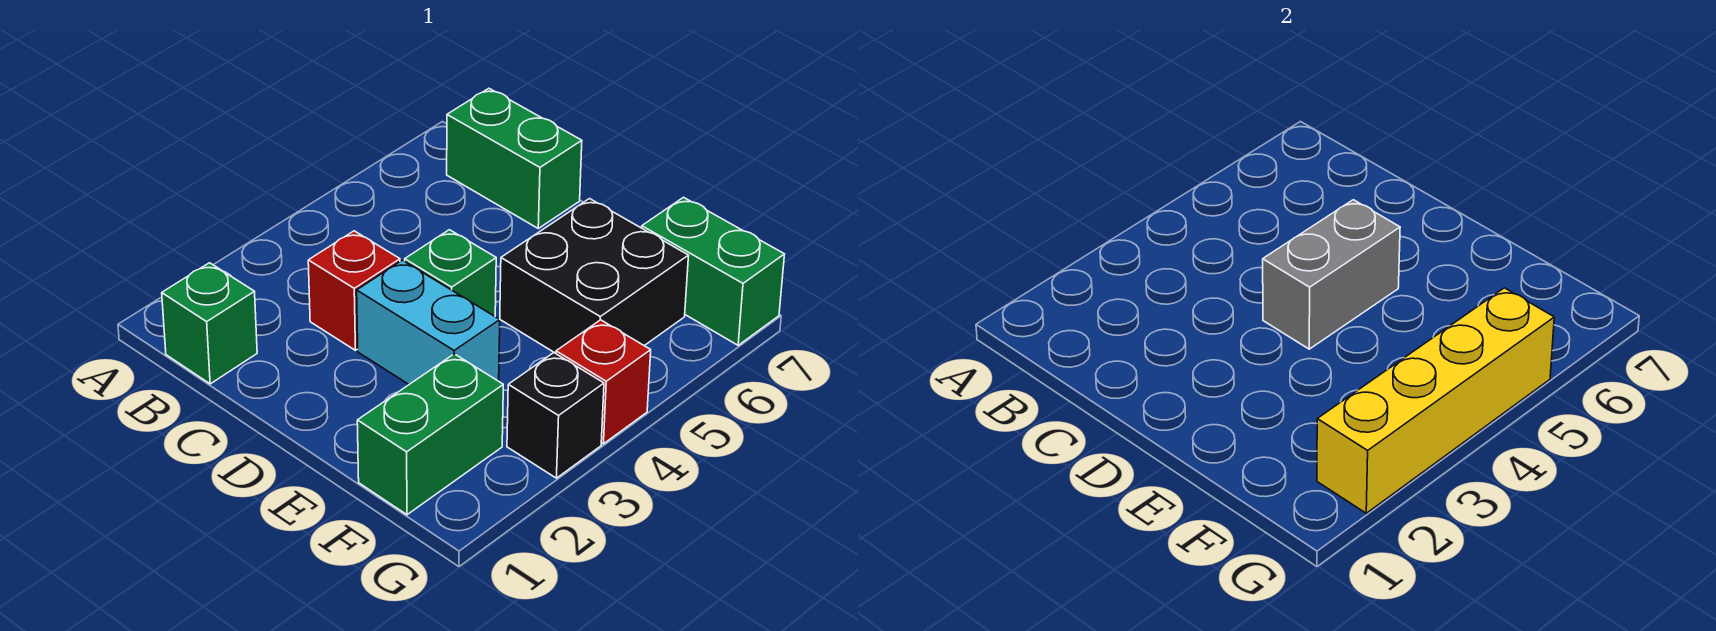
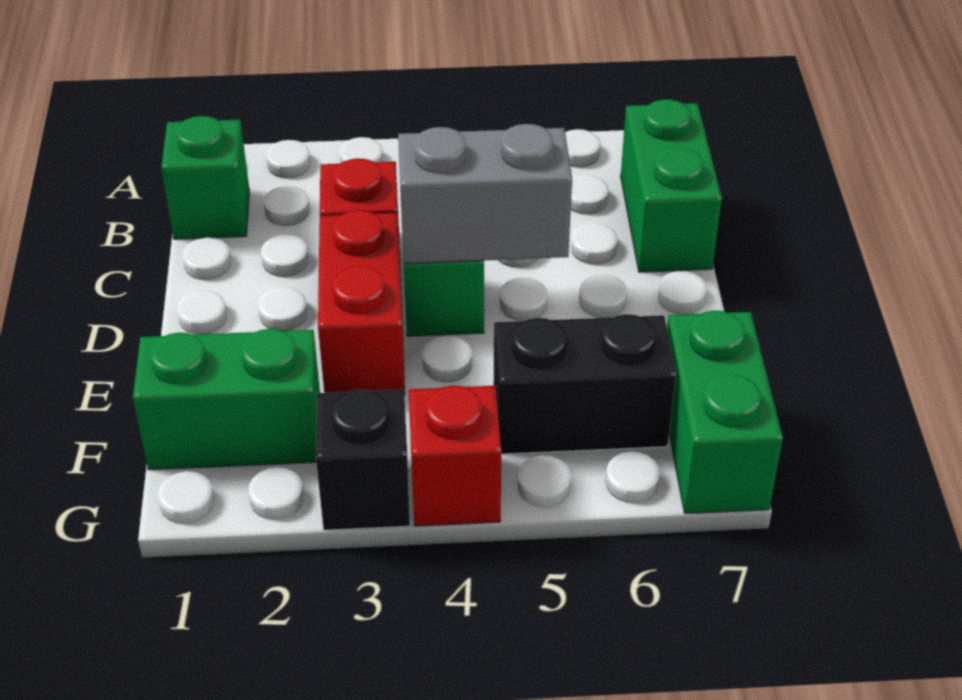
cyan brick D3:E3 level 1 -> red brick D3:E3 level 1
black brick E5:F6 level 1 -> black brick F5:F6 level 1
yellow brick G2:G5 level 2 -> none

